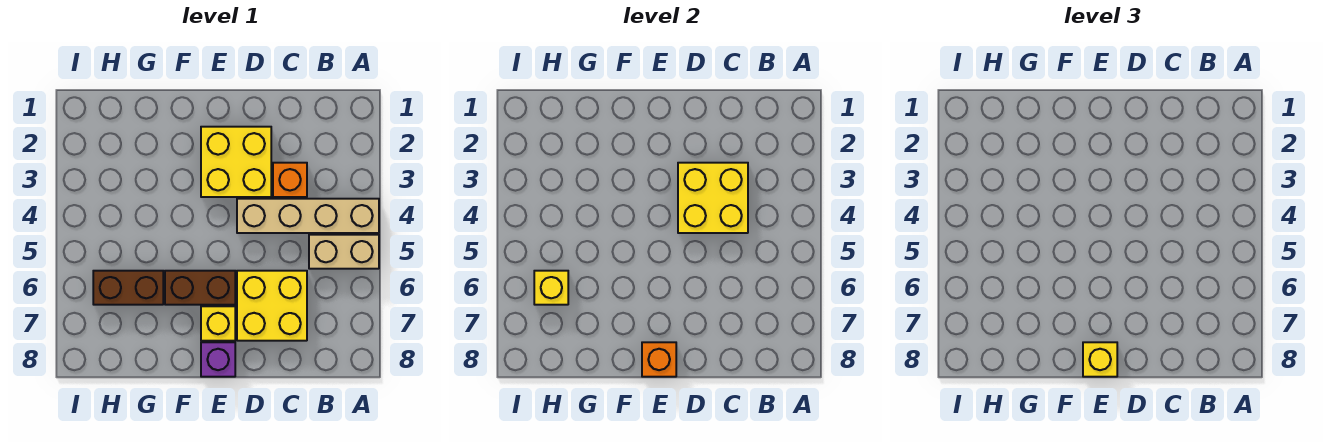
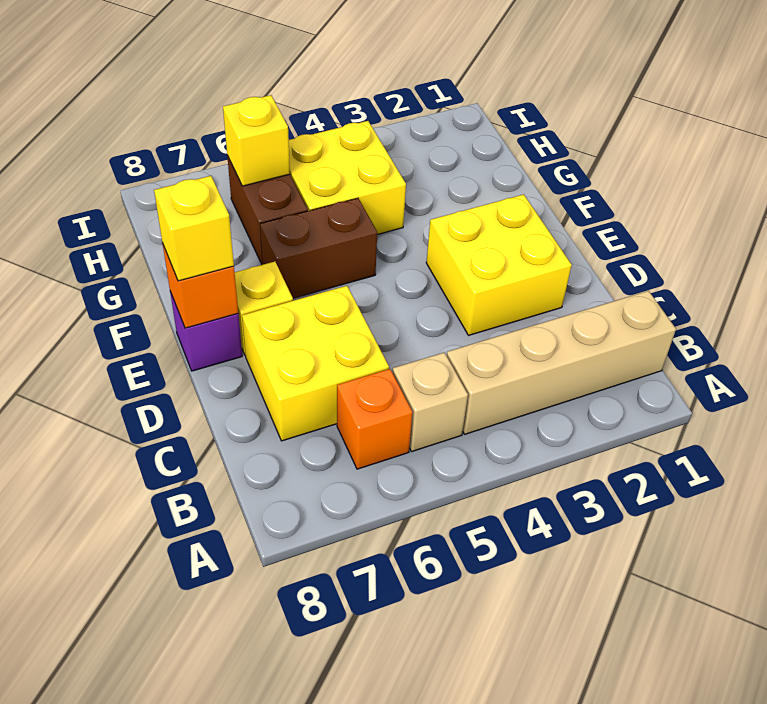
tan brick A4:D4 level 1 -> tan brick B1:B4 level 1
tan brick A5:B5 level 1 -> tan brick B5 level 1
orange brick C3 level 1 -> orange brick B6 level 1
yellow brick C3:D4 level 2 -> yellow brick G4:H5 level 1
brown brick E6:F6 level 1 -> brown brick F5:F6 level 1

